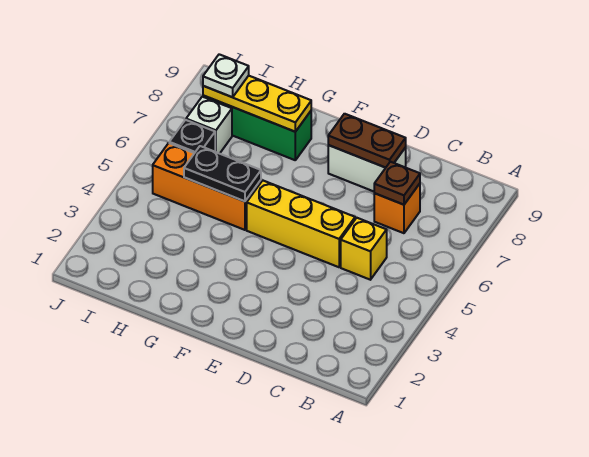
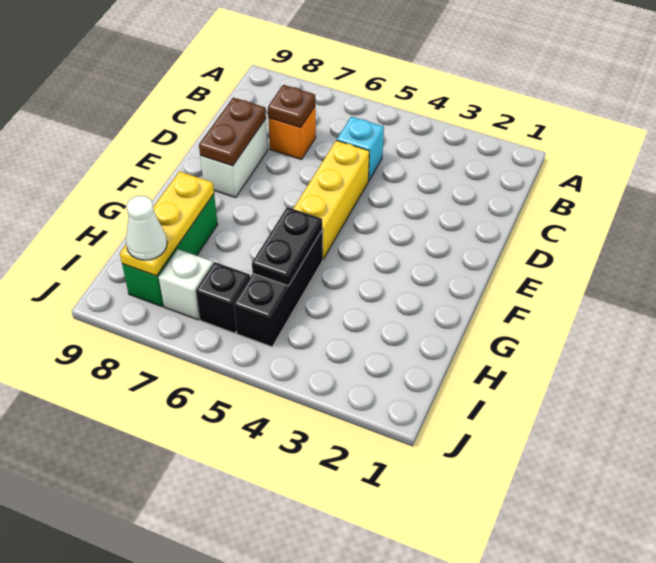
yellow brick C5 level 1 -> cyan brick C5 level 1
orange brick G5:I5 level 1 -> black brick G5:I5 level 1
white plate I8 level 3 -> white cone I8 level 3

